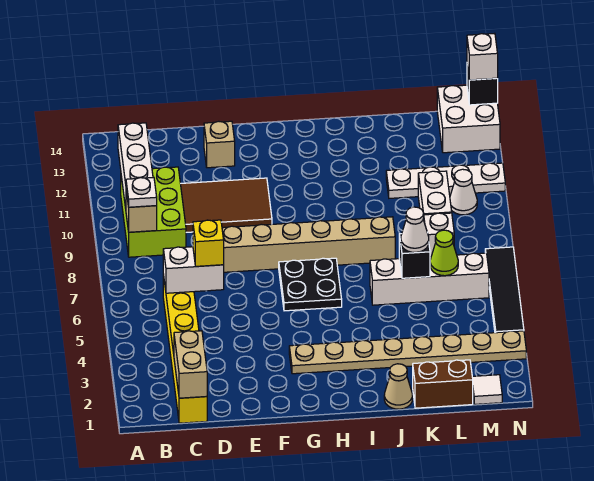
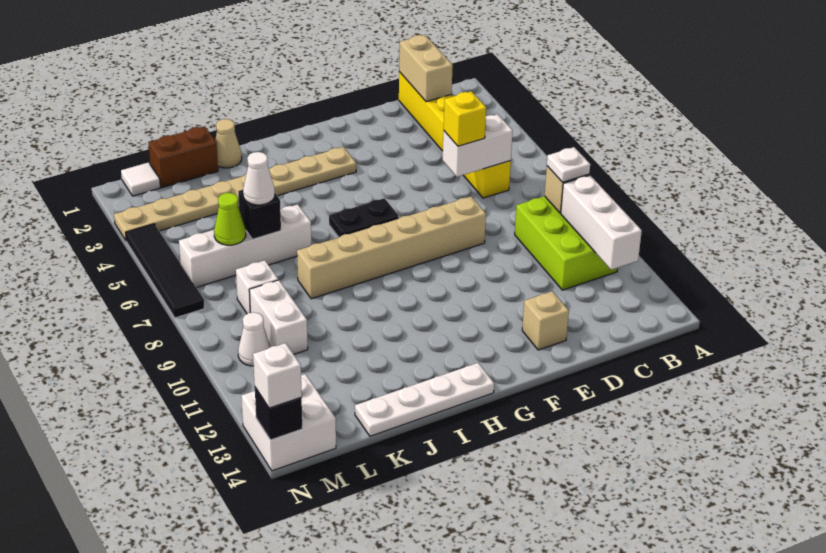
brown tile D10:F11 level 1 -> none
black plate G6:H7 level 1 -> black plate G6:H6 level 1
white plate K11:N11 level 1 -> white plate H14:K14 level 1

